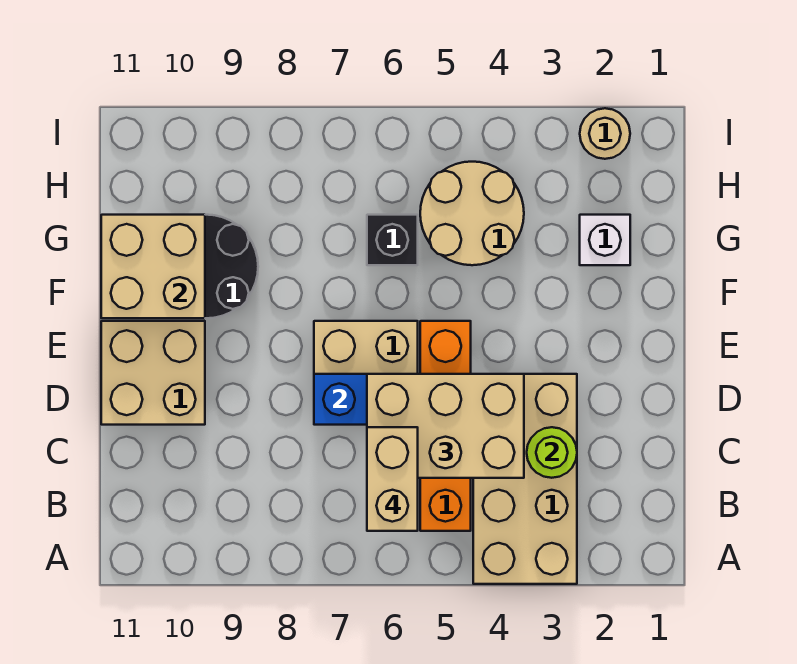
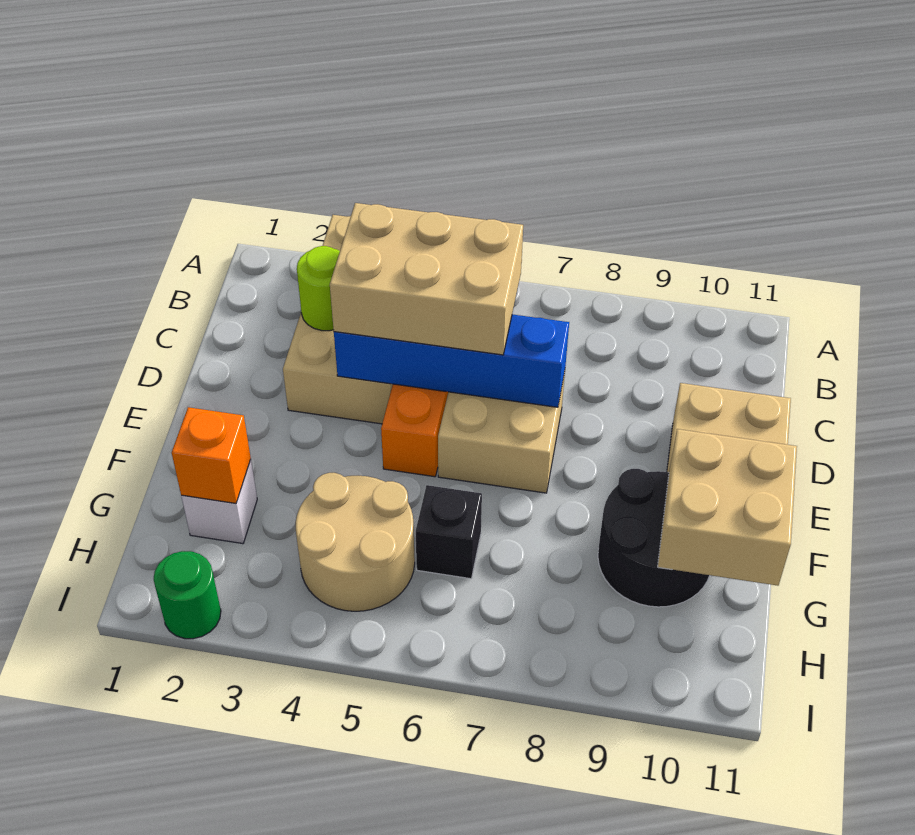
tan brick B6:C6 level 4 -> none
none -> orange brick G2 level 2
tan round brick I2 level 1 -> green round brick I2 level 1

